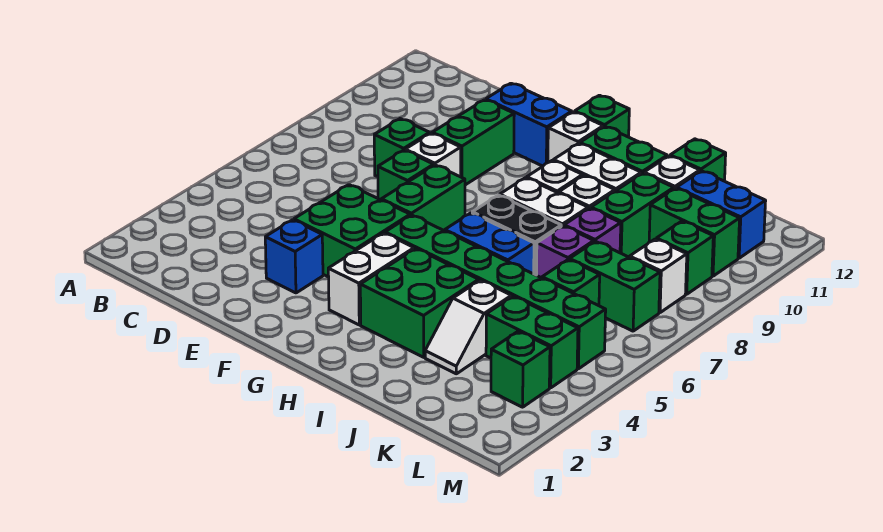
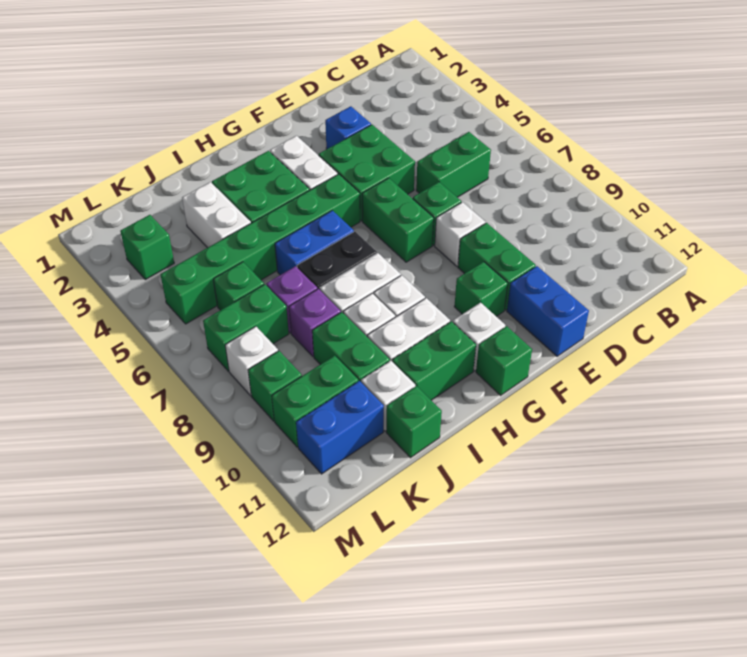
green brick D8 level 1 -> green brick F10 level 1
blue brick E11:F11 level 1 -> blue brick E11:E12 level 1
white slope J3:J4 level 1 top 4 -> white brick J3:J4 level 1
green brick K4:L4 level 1 -> green brick C6:D6 level 1

